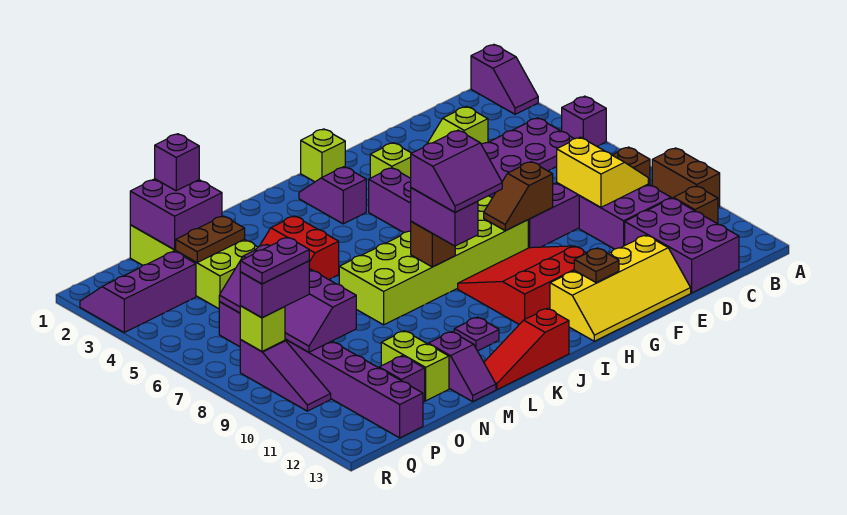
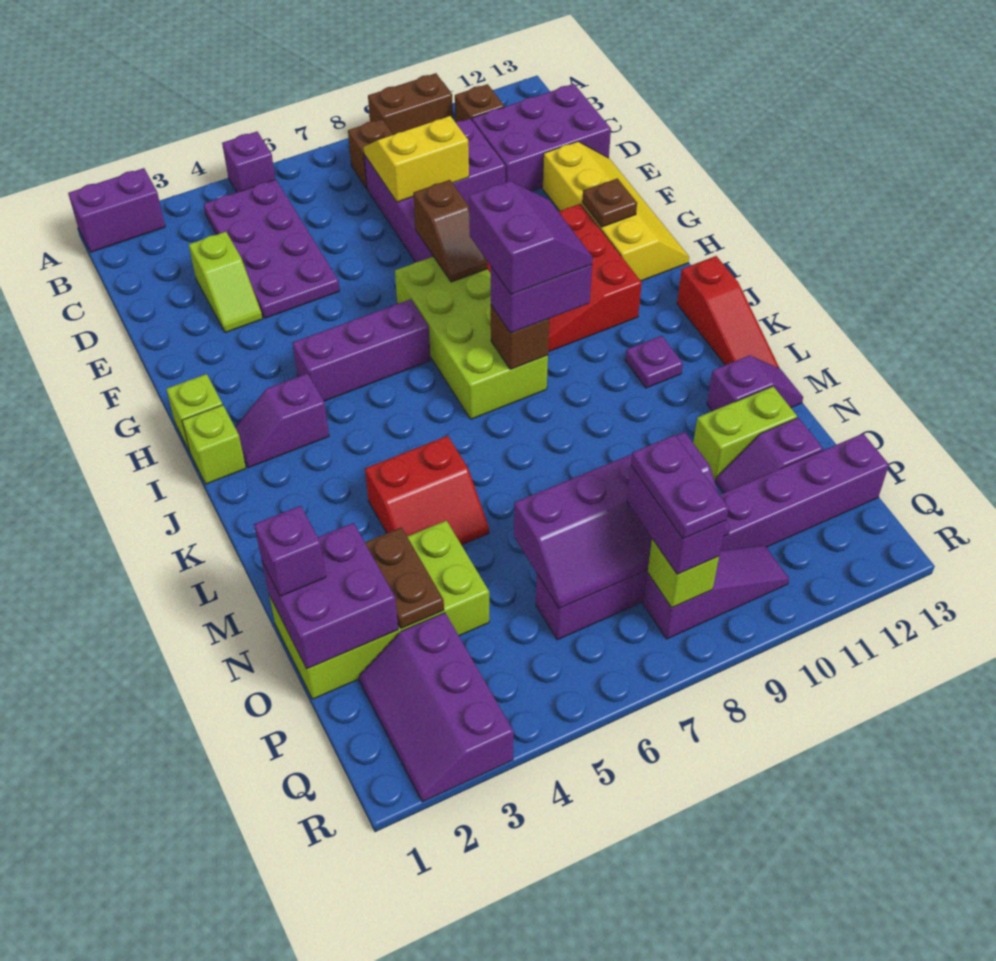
purple slope A1:A2 level 1 top 1 -> purple brick A1:A2 level 1
lime brick G3 level 1 -> lime brick I1 level 1
lime brick G7:L8 level 1 -> lime brick G7:J8 level 1

